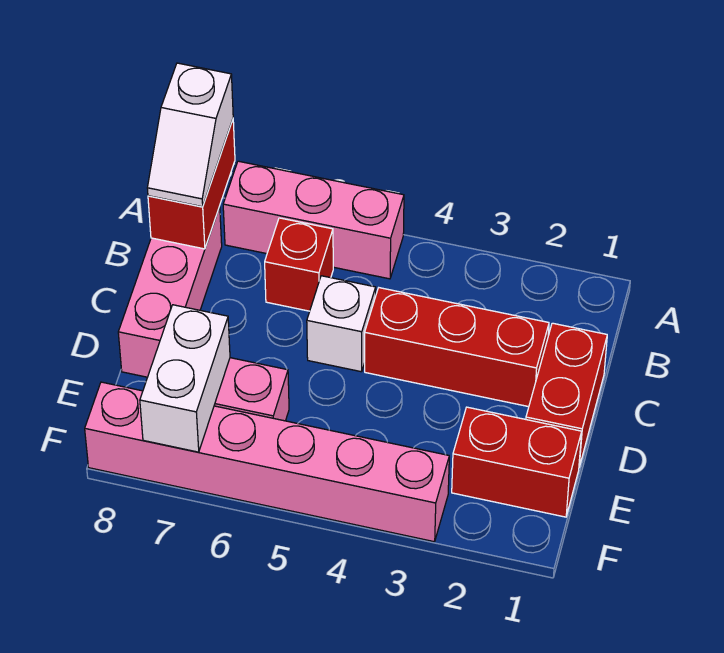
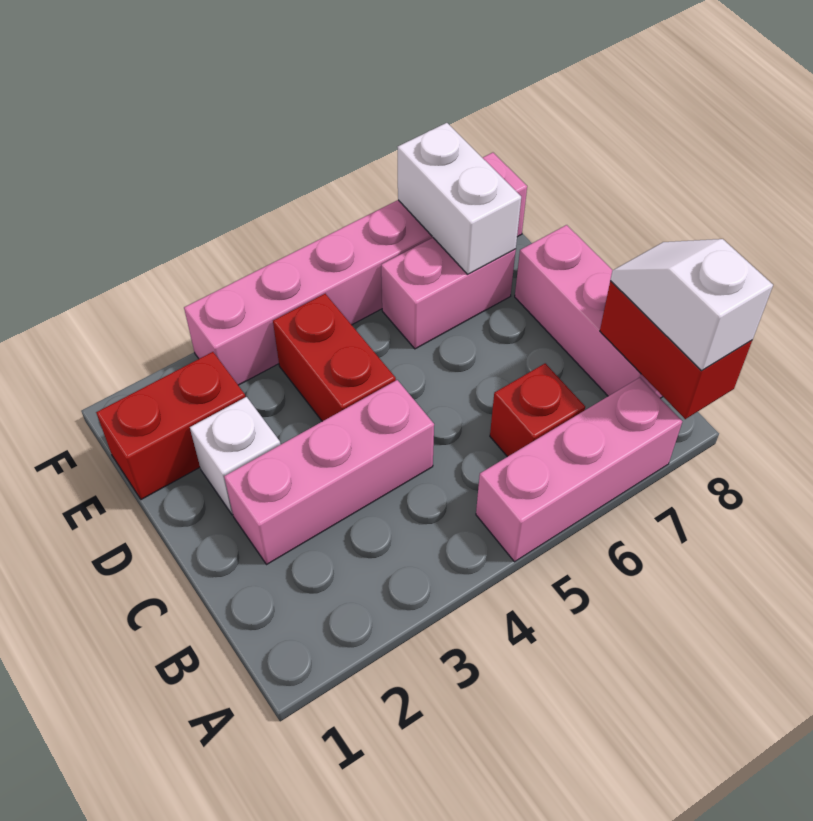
red brick C1:D1 level 1 -> red brick D4:E4 level 1
red brick C2:C4 level 1 -> pink brick C2:C4 level 1
white brick C5 level 1 -> white brick D2 level 1

